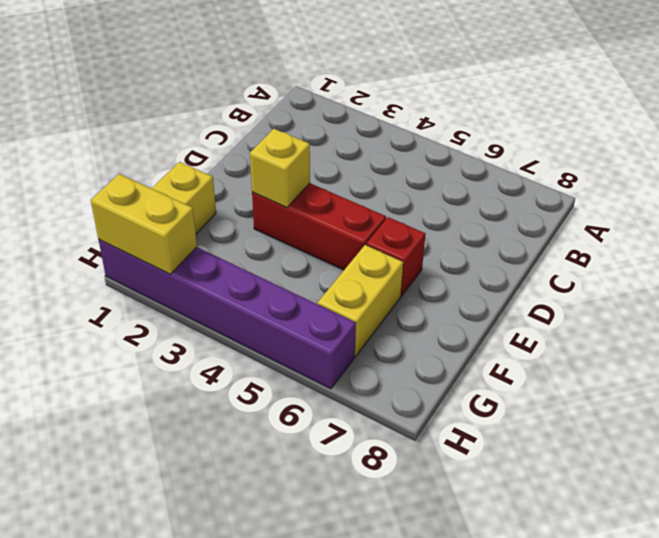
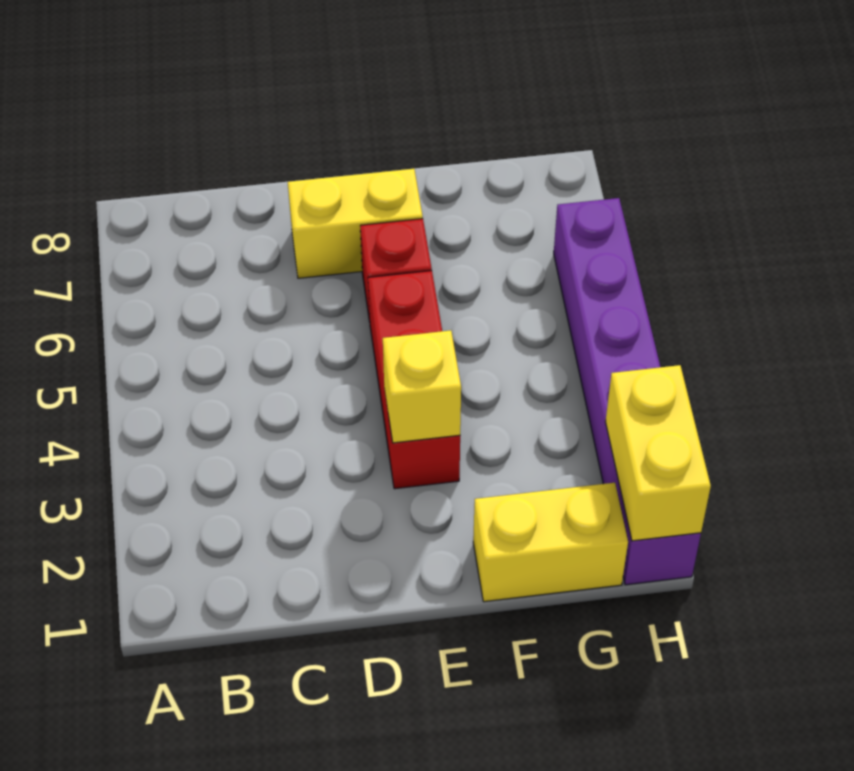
yellow brick F6:G6 level 1 -> yellow brick D7:E7 level 1

